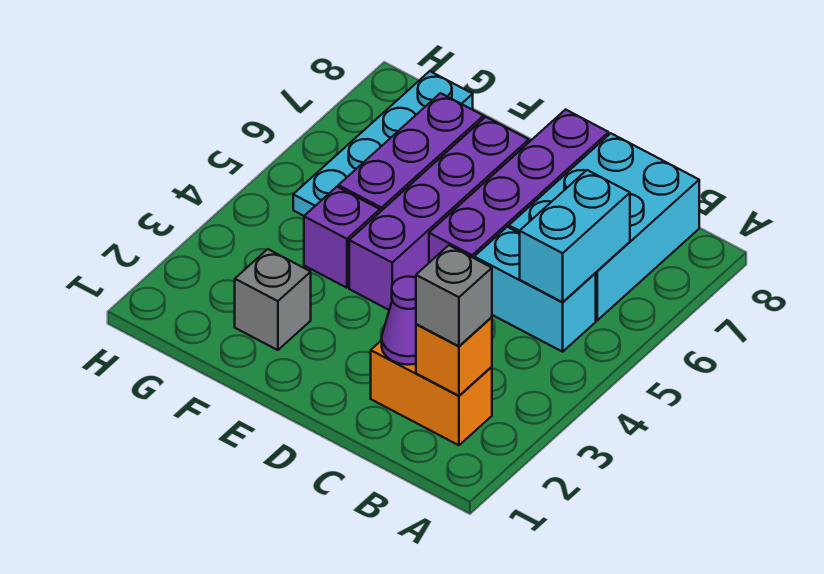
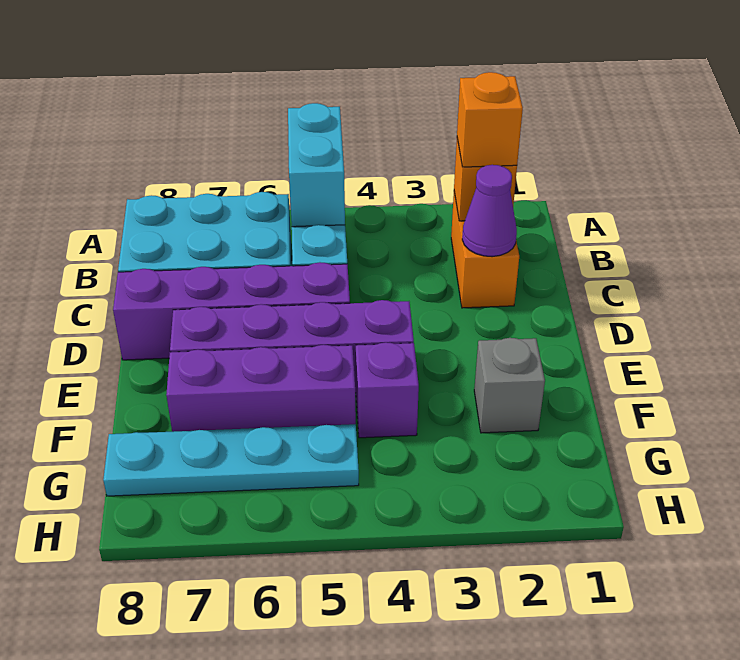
grey brick B2 level 3 -> orange brick B2 level 3
cyan brick B5:B6 level 2 -> cyan brick A5:B5 level 2

